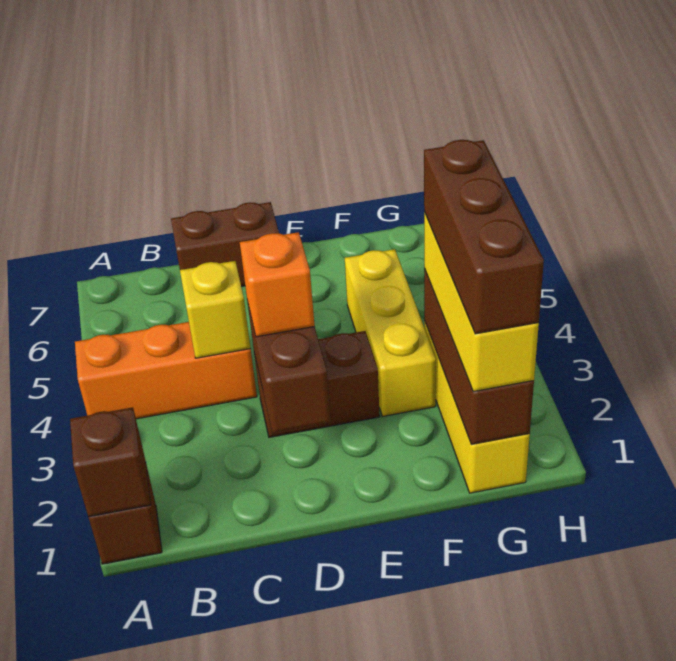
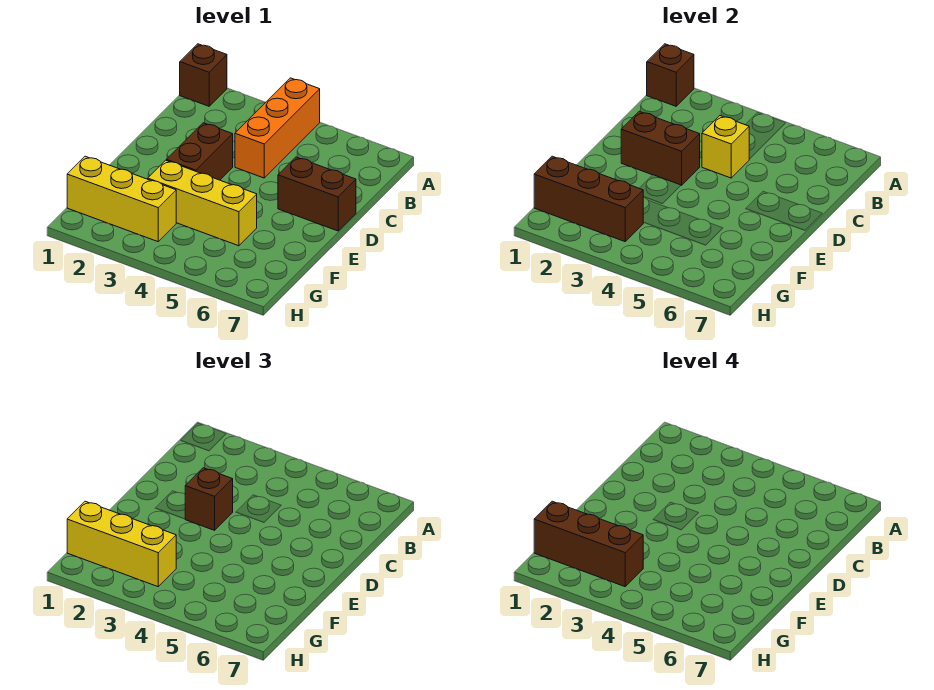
brown brick C7:D7 level 1 -> brown brick D6:D7 level 1
orange brick D3 level 3 -> brown brick D3 level 3

